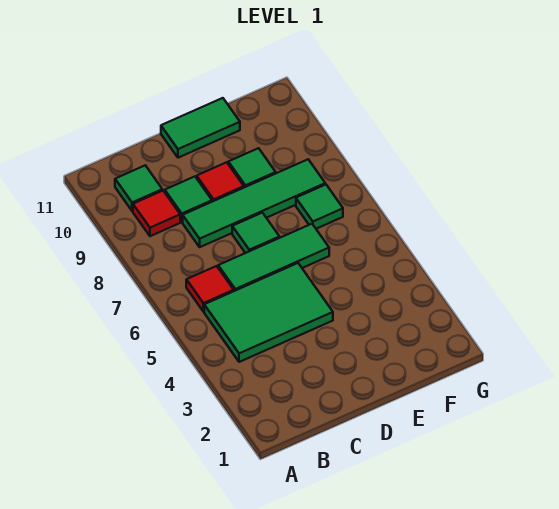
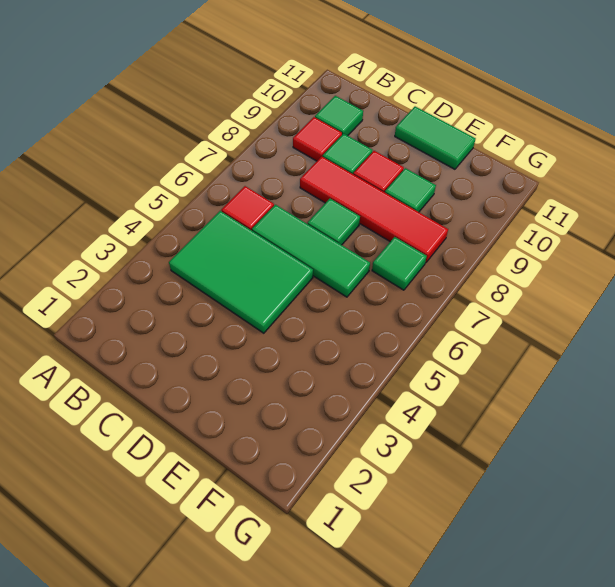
green tile C8:F8 level 1 -> red tile C8:F8 level 1

